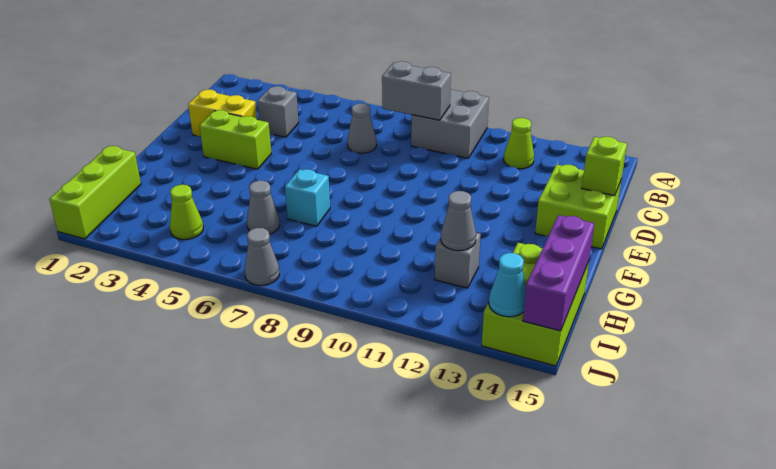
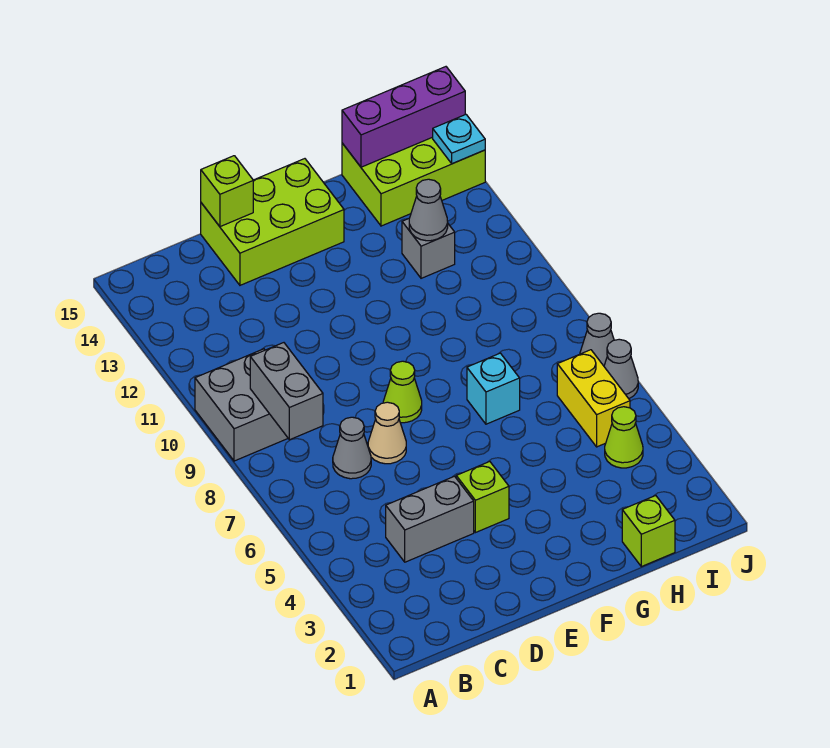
lime cone B12 level 1 -> lime cone E8 level 1
grey brick C4 level 1 -> grey brick C4:D4 level 1
yellow brick D2:D3 level 1 -> yellow brick I5:I6 level 1
none -> tan cone D7 level 1
lime brick D14:E15 level 1 -> lime brick D14:F15 level 1
lime brick E3:E4 level 1 -> lime brick E4 level 1
lime brick H1:J1 level 1 -> lime brick H1 level 1
grey cone H6 level 1 -> grey cone J6 level 1
cyan cone J14 level 2 -> cyan plate J14 level 2

